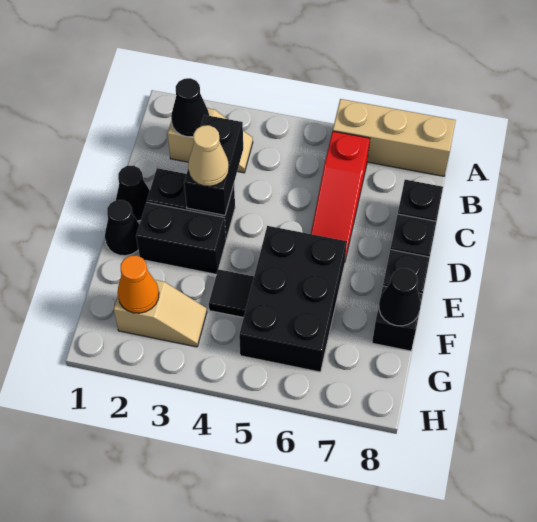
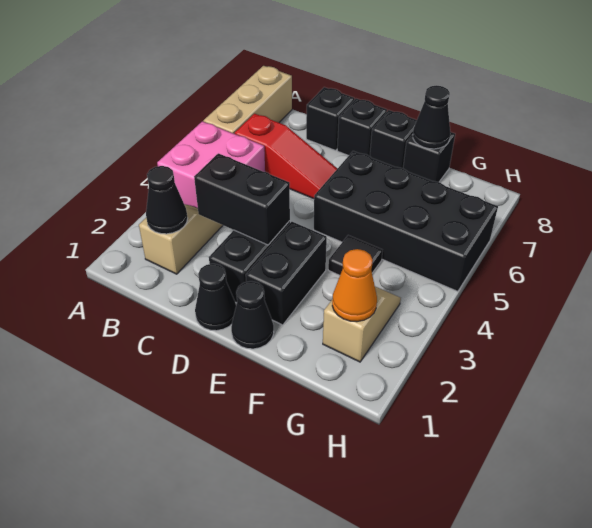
none -> pink brick A4:B5 level 1
tan cone D3 level 3 -> none
black brick E5:G6 level 1 -> black brick E5:H6 level 1

